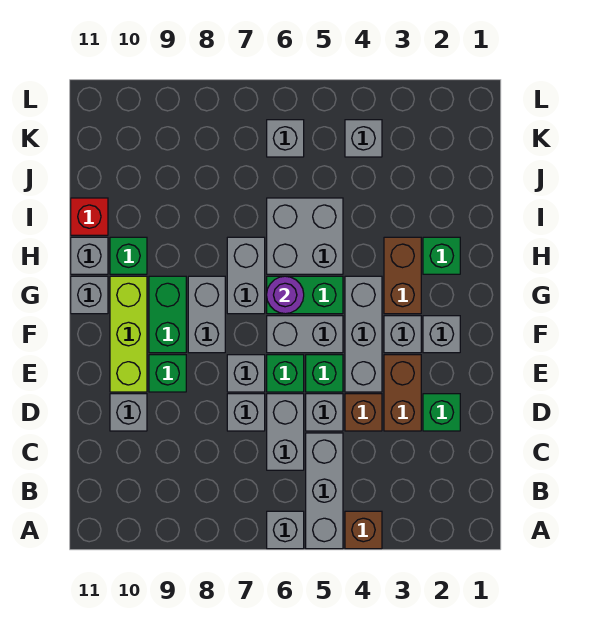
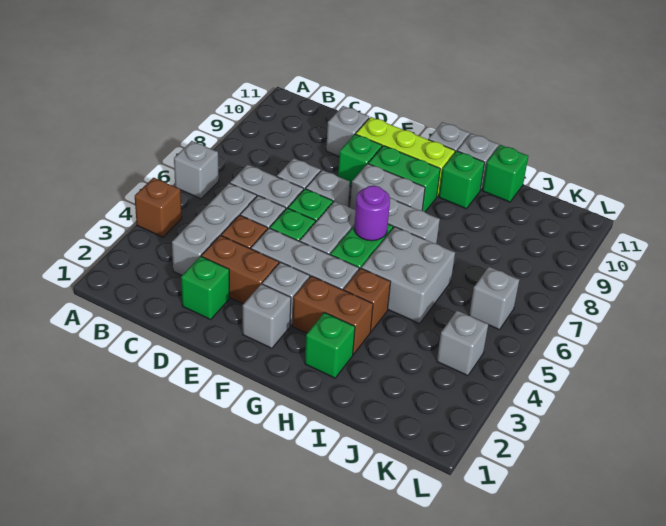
grey brick A5:C5 level 1 -> grey brick C3:C5 level 1
none -> brown brick H4 level 1
red brick I11 level 1 -> green brick I11 level 1

